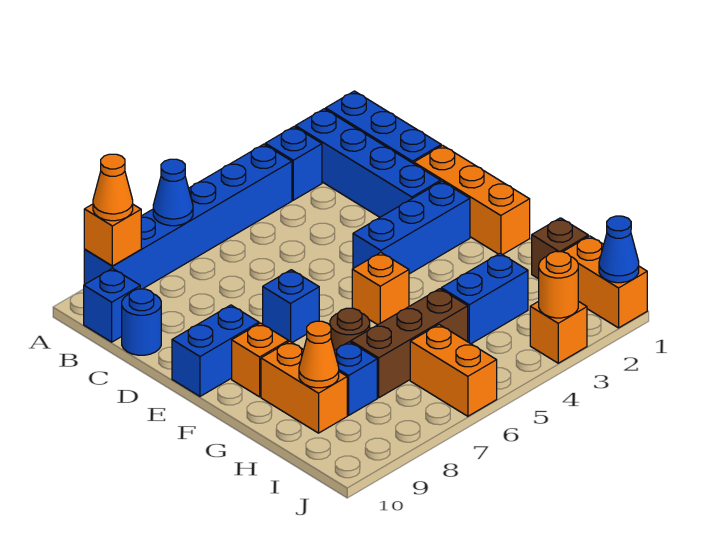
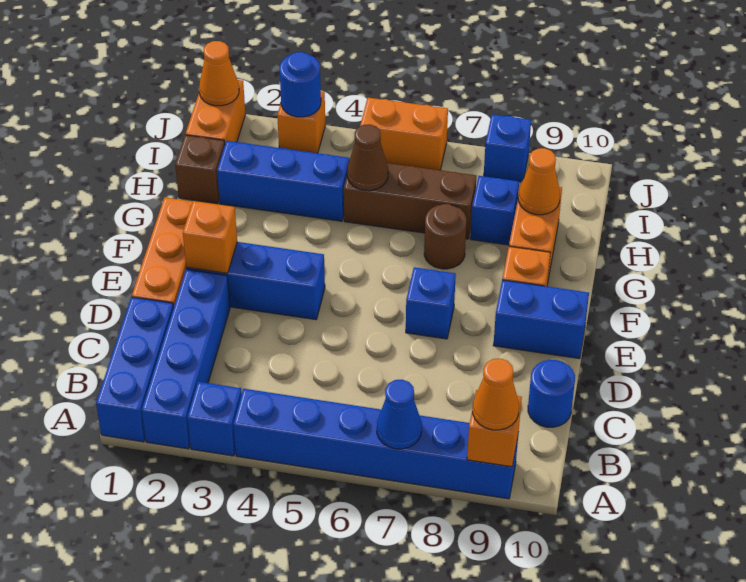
blue brick B10 level 1 -> blue brick J8 level 1
orange brick F5 level 1 -> orange brick E2 level 2
blue brick H3:H4 level 1 -> blue brick H2:H4 level 1
none -> brown cone H5 level 2
orange brick I6:J6 level 1 -> orange brick J5:J6 level 1
blue cone J1 level 2 -> orange cone J1 level 2
orange round brick J3 level 2 -> blue round brick J3 level 2

